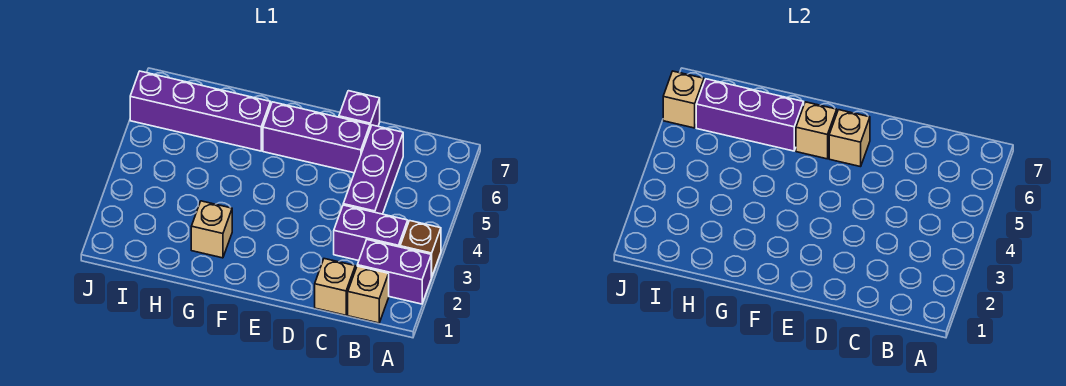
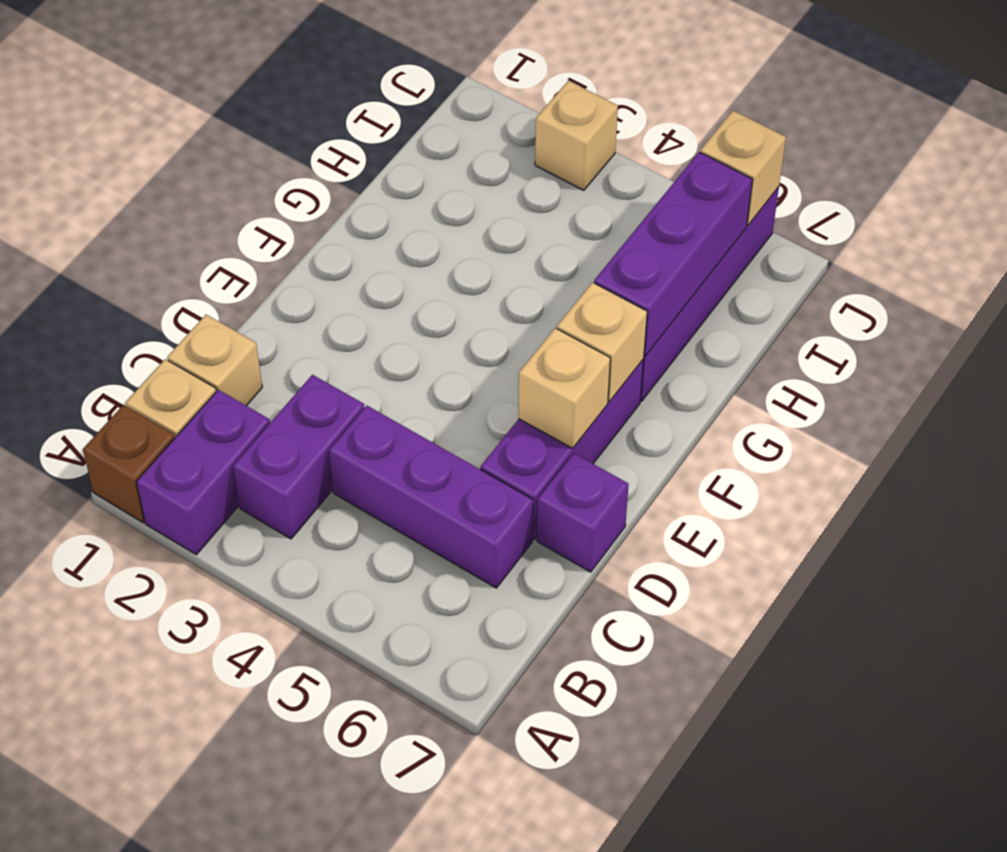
brown brick A3 level 1 -> brown brick A1 level 1
tan brick G2 level 1 -> tan brick J3 level 1

